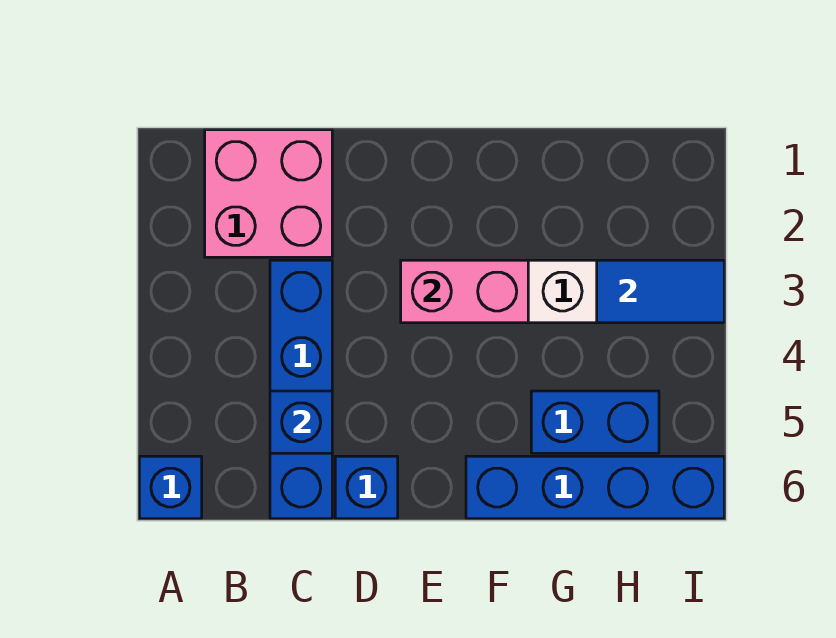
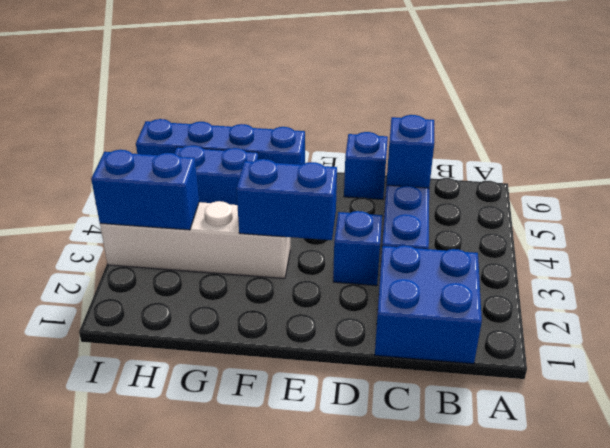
blue brick A6 level 1 -> blue brick D3 level 1
pink brick B1:C2 level 1 -> blue brick B1:C2 level 1
pink brick E3:F3 level 2 -> blue brick E3:F3 level 2
blue tile H3:I3 level 2 -> blue brick H3:I3 level 2

